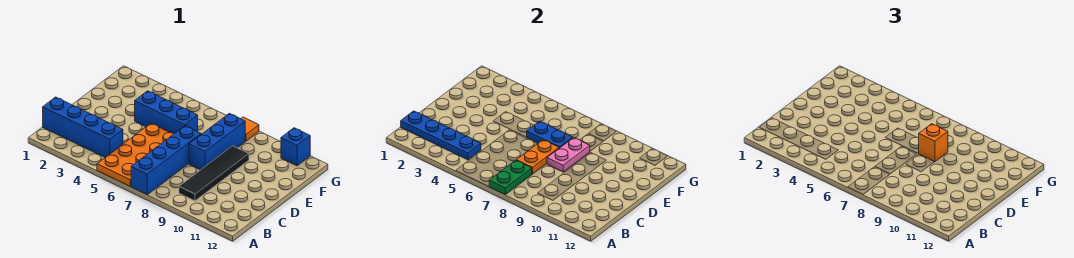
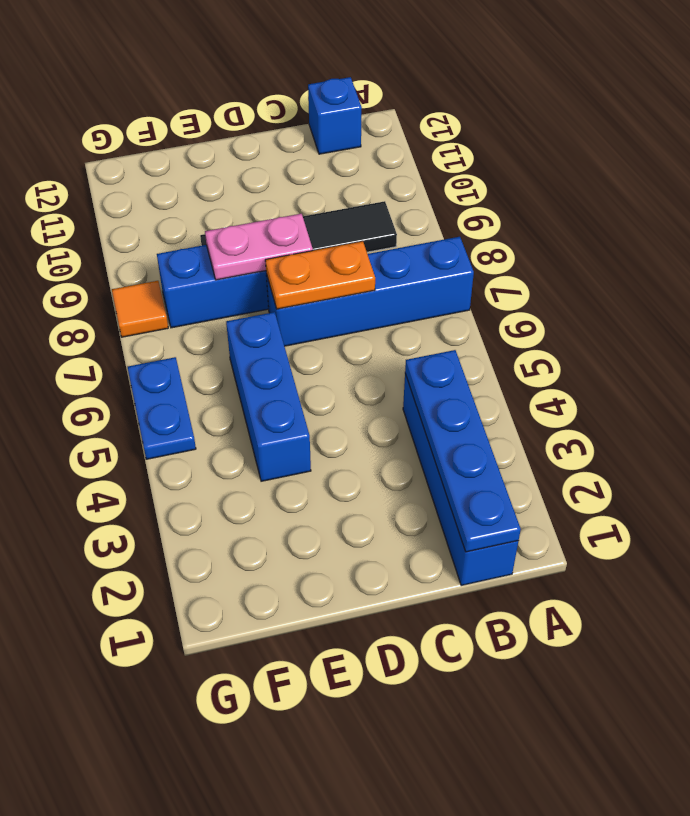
orange plate A5:D6 level 1 -> none
green plate A7:B7 level 2 -> none
blue plate E6:E7 level 2 -> blue plate G5:G6 level 1
orange brick E8 level 3 -> none
blue brick G11 level 1 -> blue brick B12 level 1

